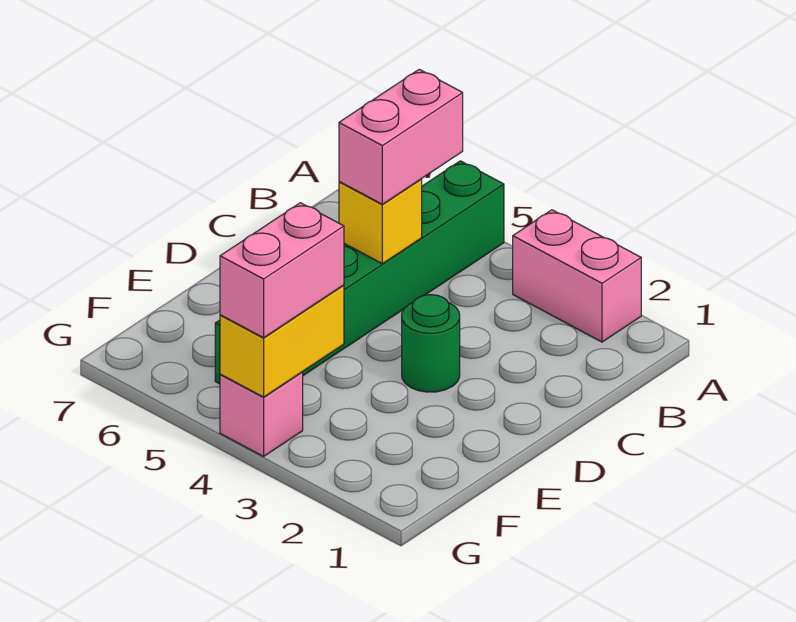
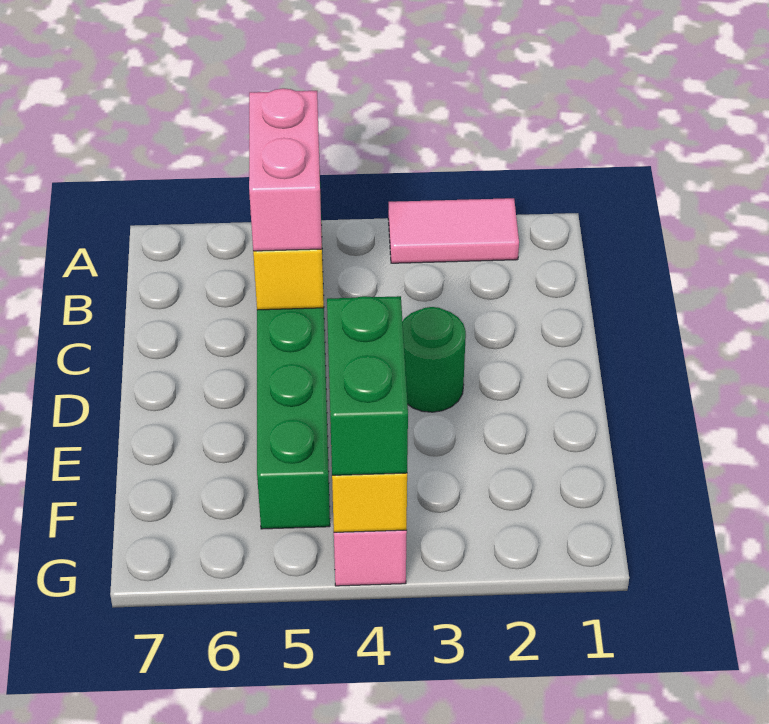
pink brick A2:A3 level 1 -> pink tile A2:A3 level 1
pink brick F4:G4 level 3 -> green brick F4:G4 level 3

